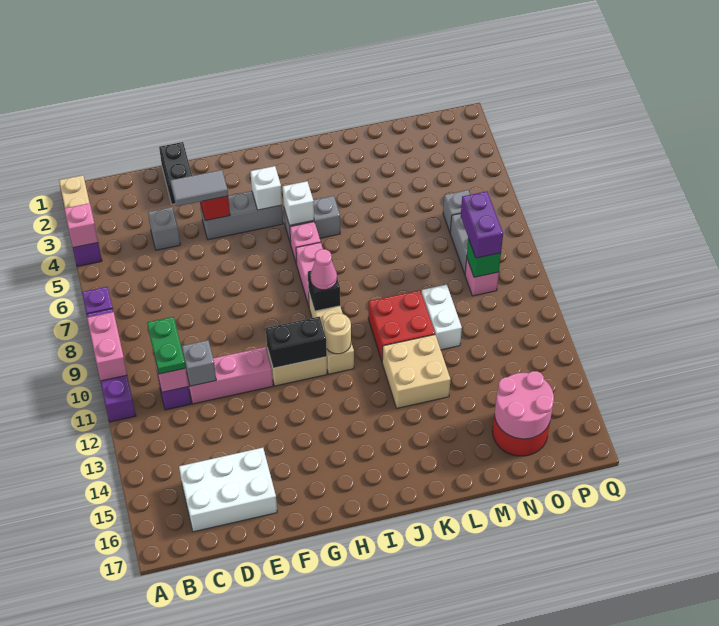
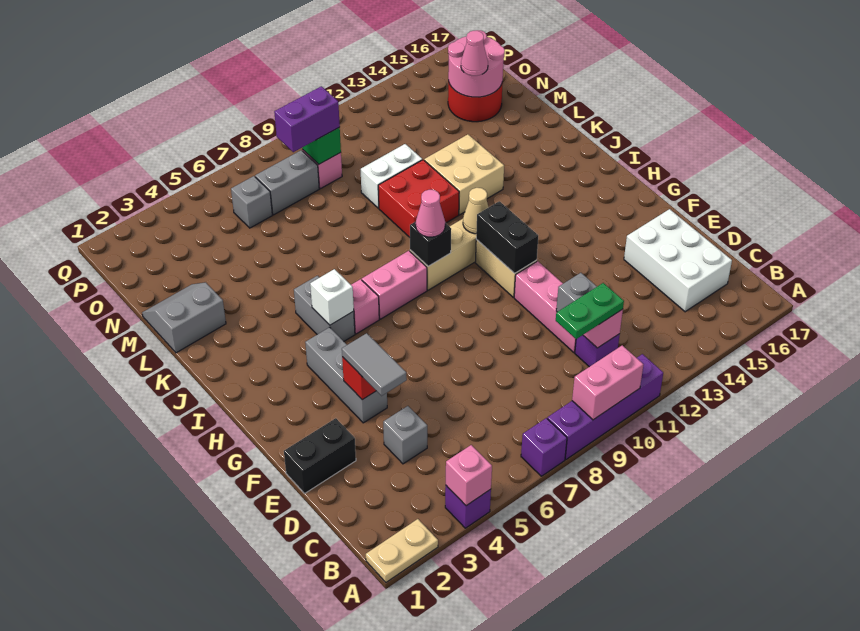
white brick H4 level 2 -> none
tan round brick I11 level 2 -> tan cone I11 level 2
none -> grey slope L1:M2 level 1 top L
none -> pink cone N15 level 3

